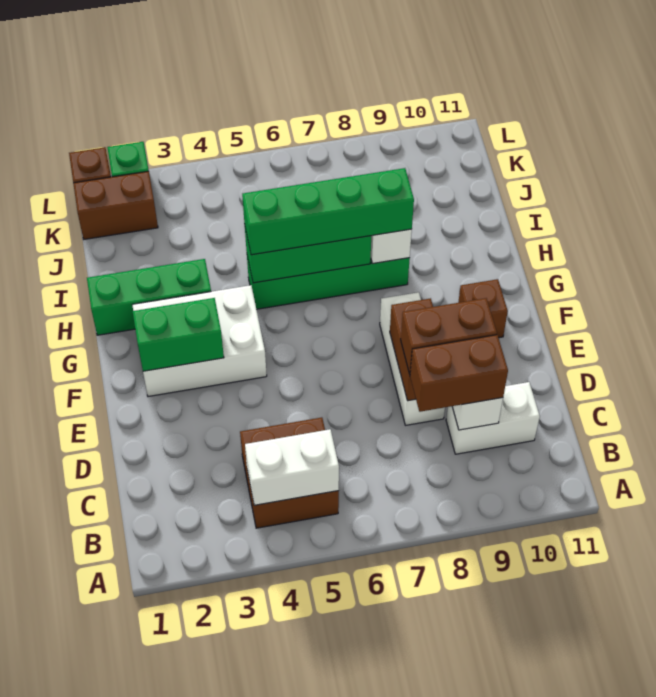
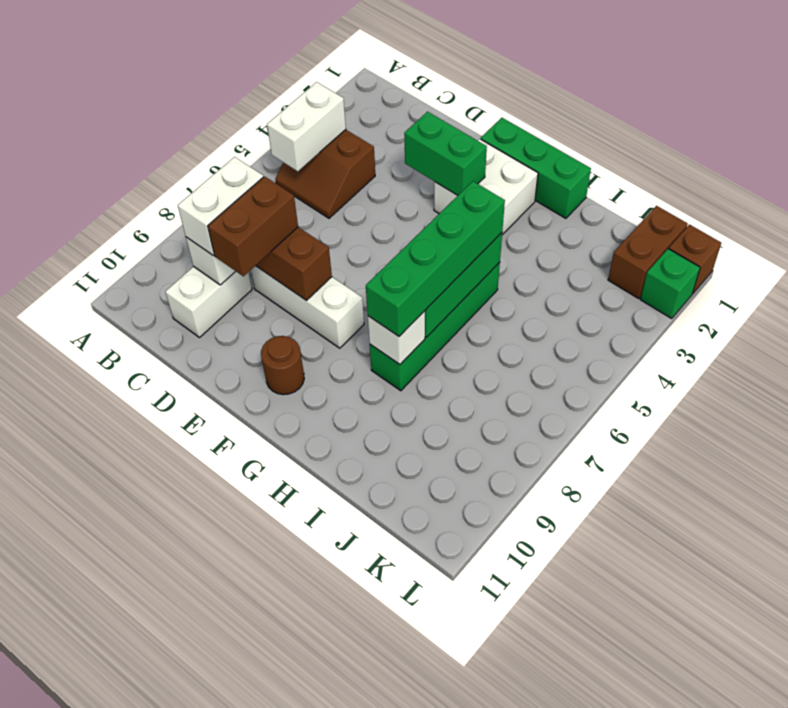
brown brick B4:C5 level 1 -> brown slope B4:C5 level 1 top 4
brown brick C8:C9 level 3 -> white brick C8:C9 level 3
white brick F2:G4 level 1 -> white brick F2:G3 level 1
green brick F2:F3 level 2 -> green brick E3:F3 level 2
brown brick F10 level 1 -> brown round brick F10 level 1
green brick H1:H3 level 1 -> green brick F1:H1 level 1

